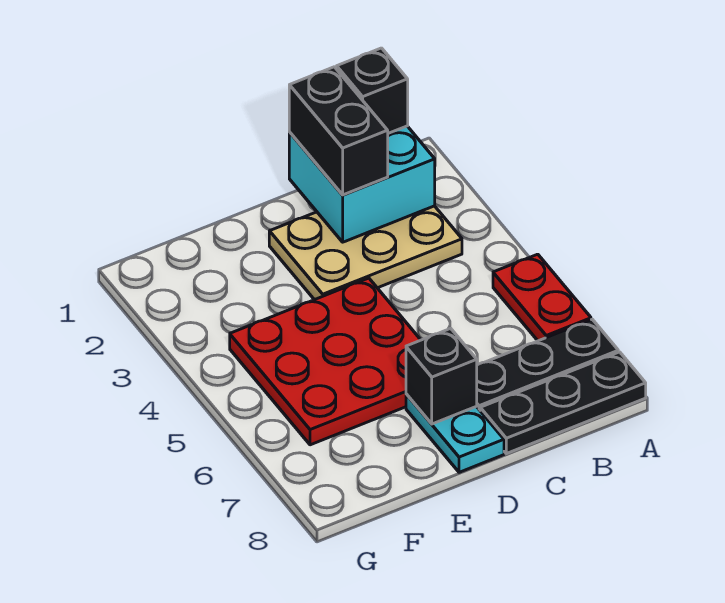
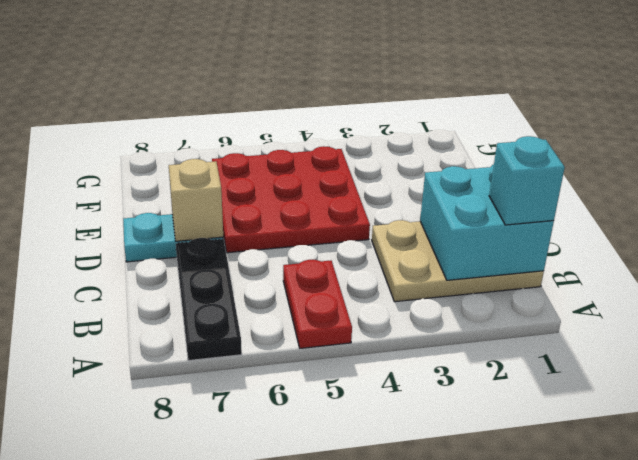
red plate A5:A6 level 1 -> red plate A5:B5 level 1
black plate A8:C8 level 1 -> none
black brick B1 level 3 -> cyan brick B1 level 3
tan plate B2:D3 level 1 -> tan plate B1:C3 level 1
black brick C1:C2 level 3 -> none
black brick D7 level 2 -> tan brick D7 level 2

